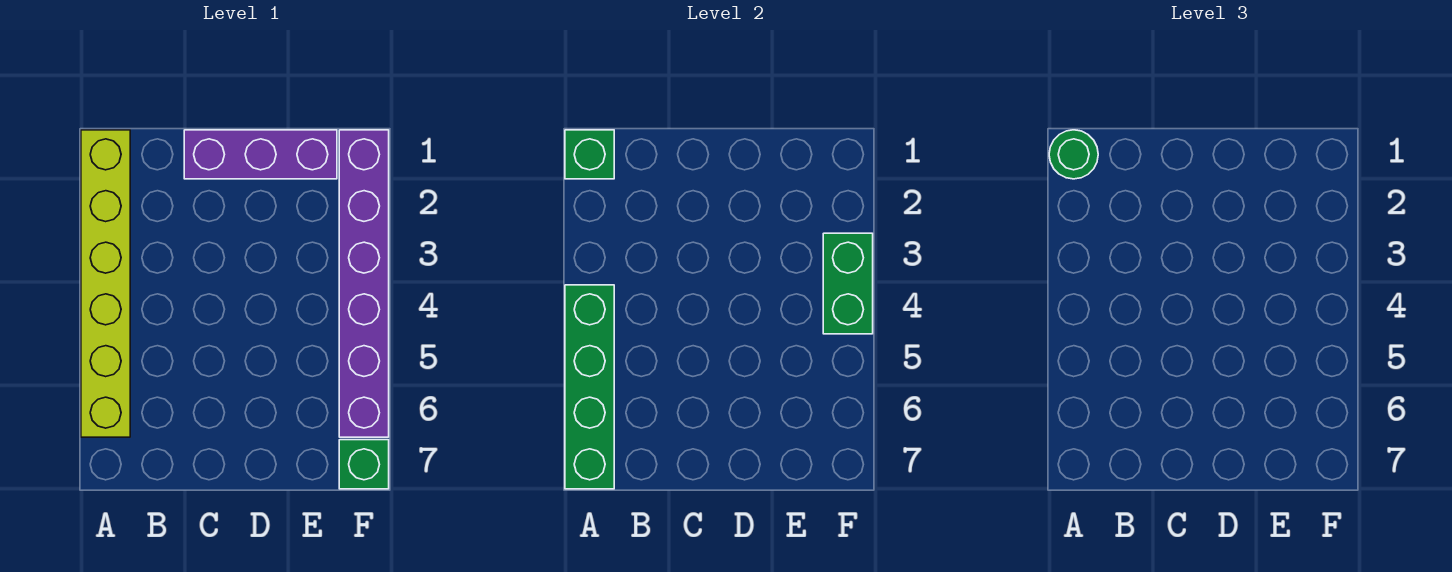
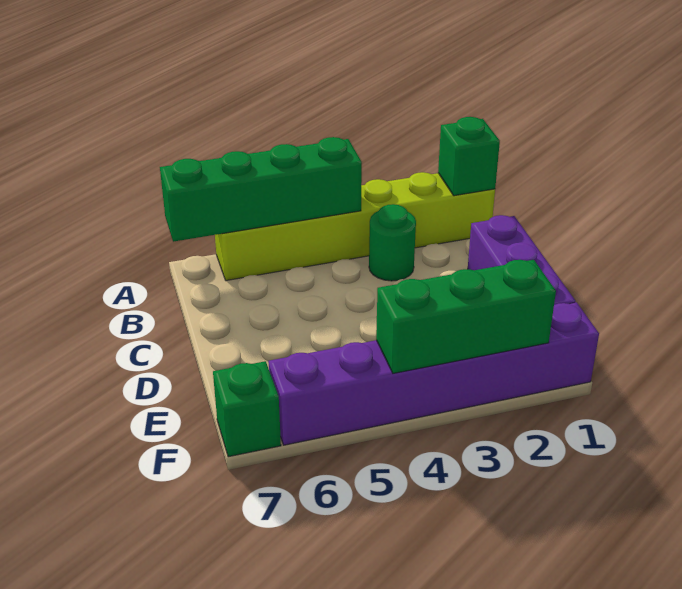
green round brick A1 level 3 -> green round brick B3 level 1
green brick F3:F4 level 2 -> green brick F2:F4 level 2

